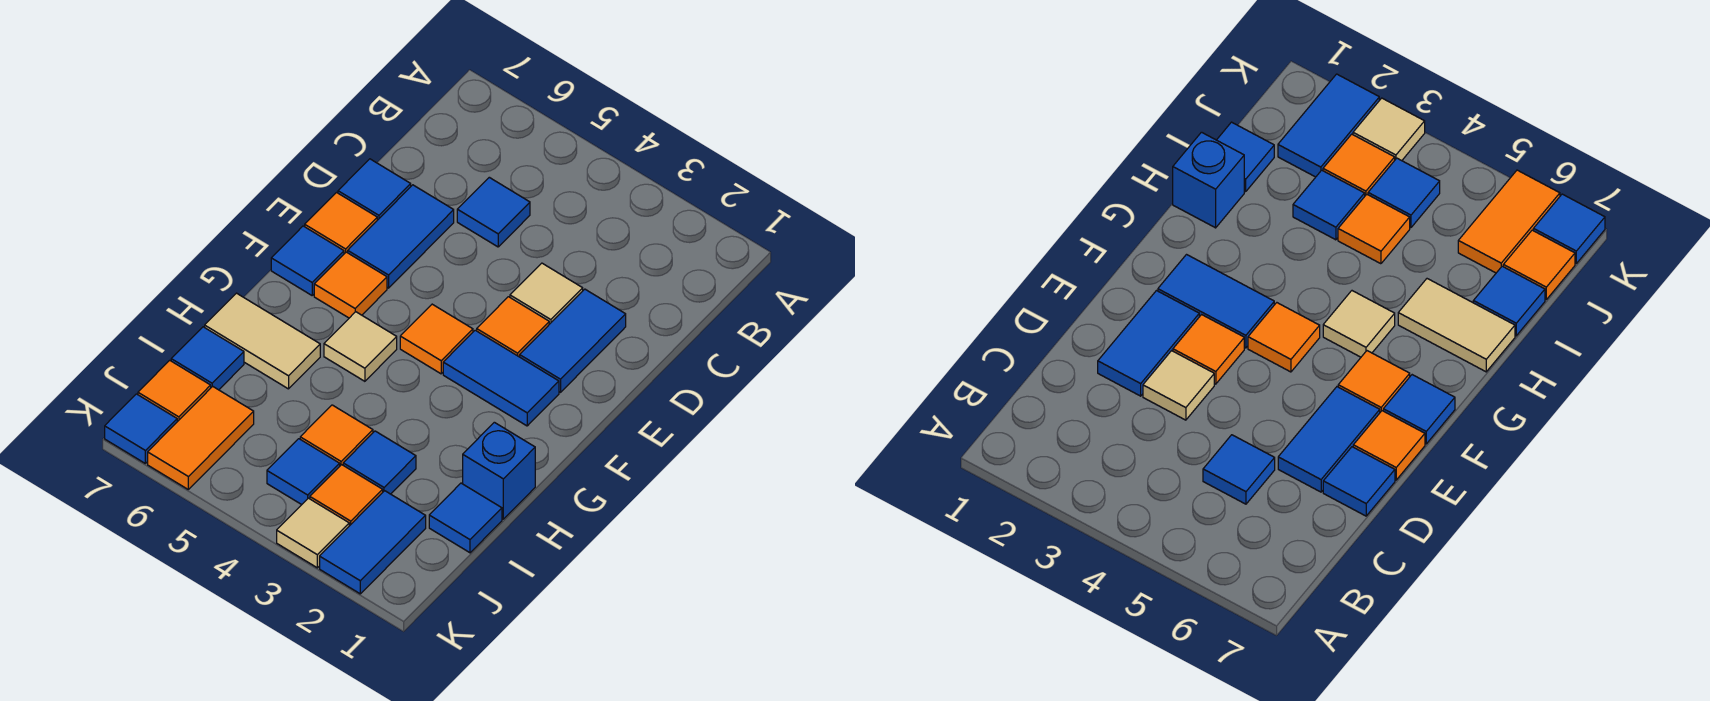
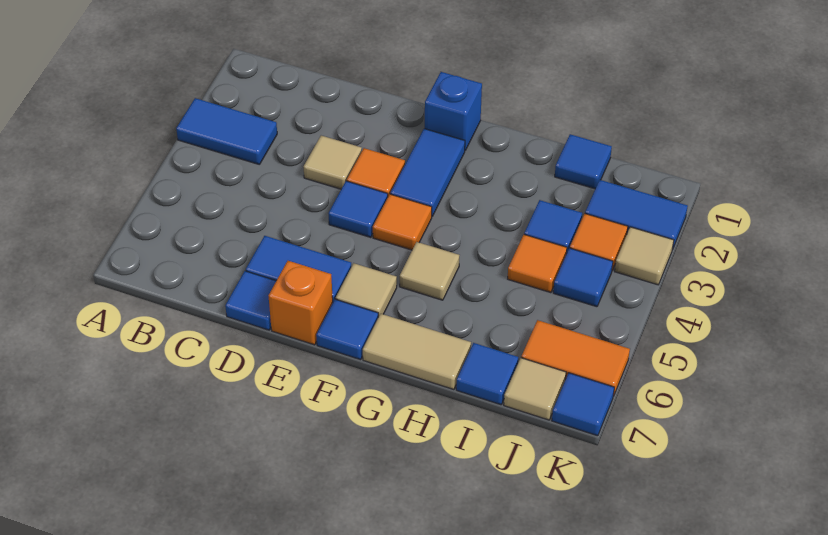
blue tile C5 level 1 -> blue tile E4 level 1
blue tile D2:E2 level 1 -> blue tile A3:B3 level 1
orange tile E7 level 1 -> orange brick E7 level 1
orange tile F6 level 1 -> tan tile F6 level 1
blue brick H1 level 1 -> blue brick F1 level 1
tan tile H6:H7 level 1 -> tan tile G7:H7 level 1
orange tile J7 level 1 -> tan tile J7 level 1

